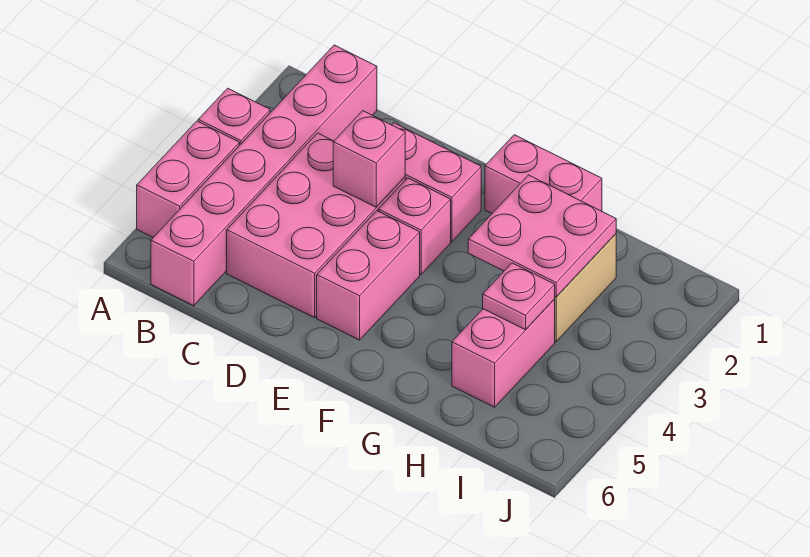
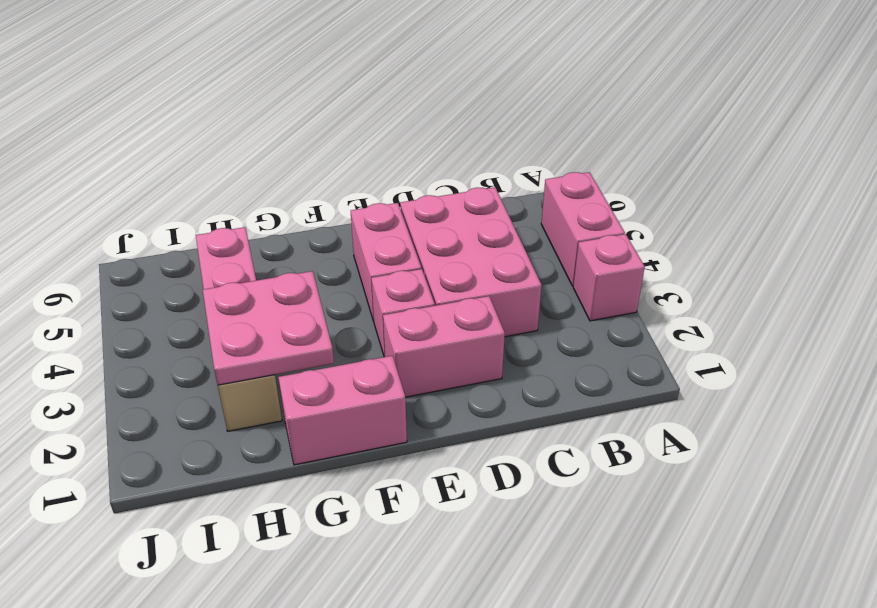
pink brick B1:B6 level 1 -> none
pink brick D3 level 2 -> none
pink plate H4 level 2 -> none

